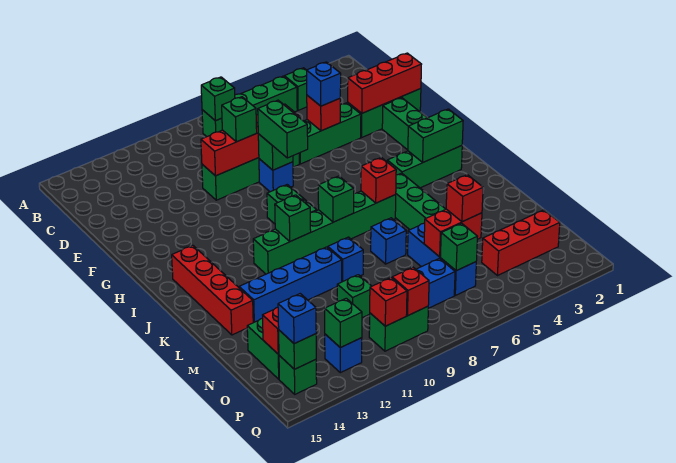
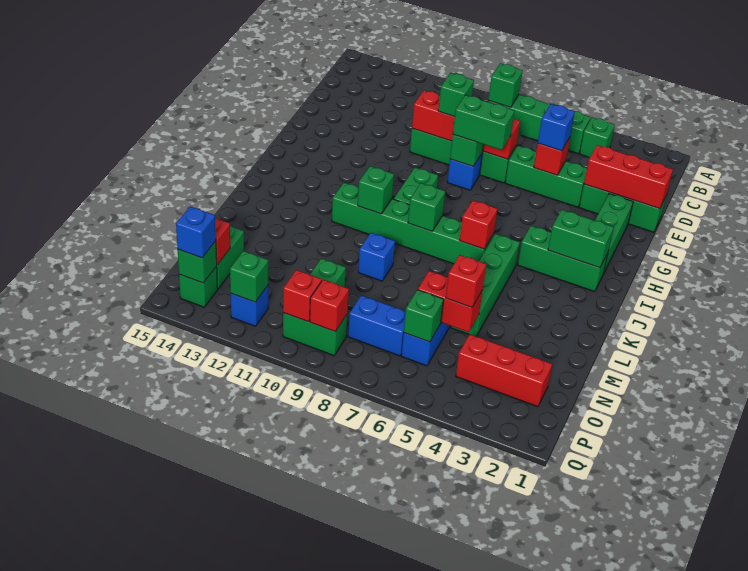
green brick F8:G8 level 3 -> green brick F7:F8 level 3
red brick I14:L14 level 1 -> none
blue brick L7 level 1 -> none
blue brick L10:L13 level 1 -> none

